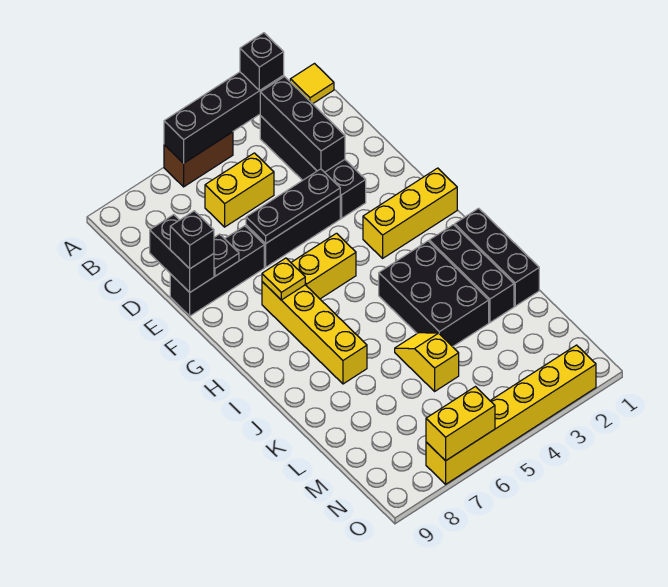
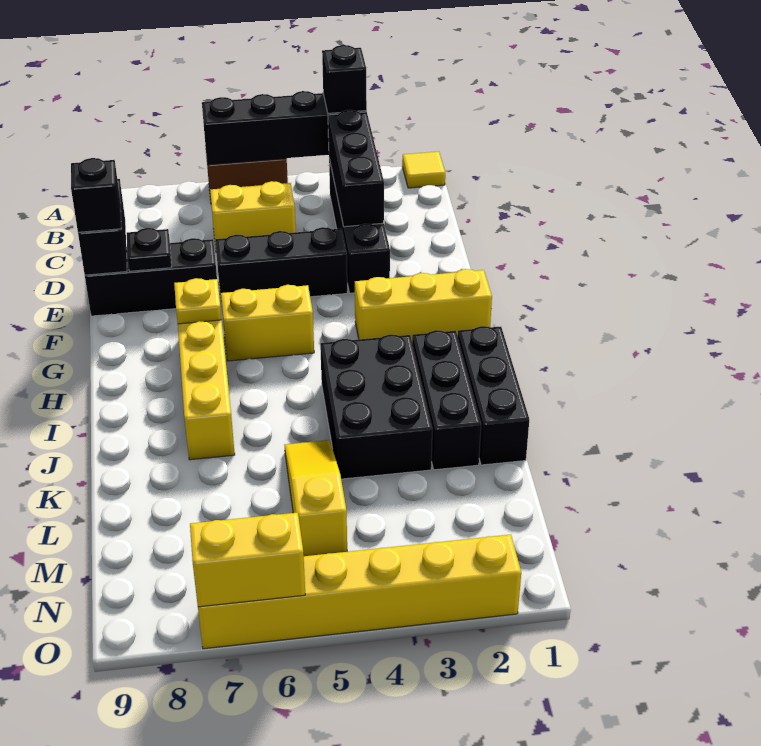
black plate E4:E6 level 2 -> none
yellow slope K5:L5 level 1 top L -> yellow slope K5:M5 level 1 top M

